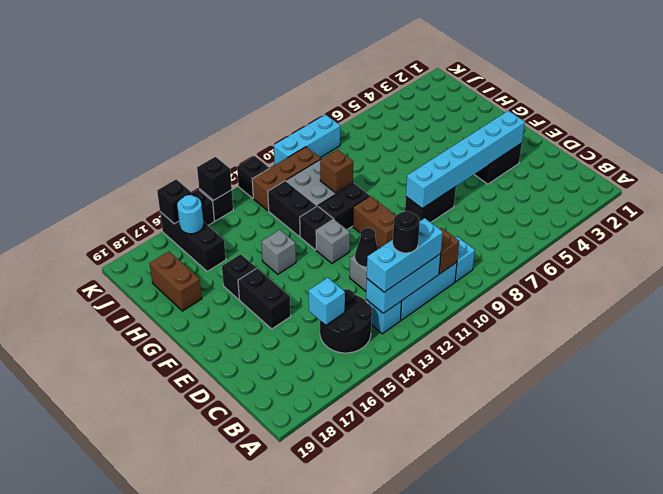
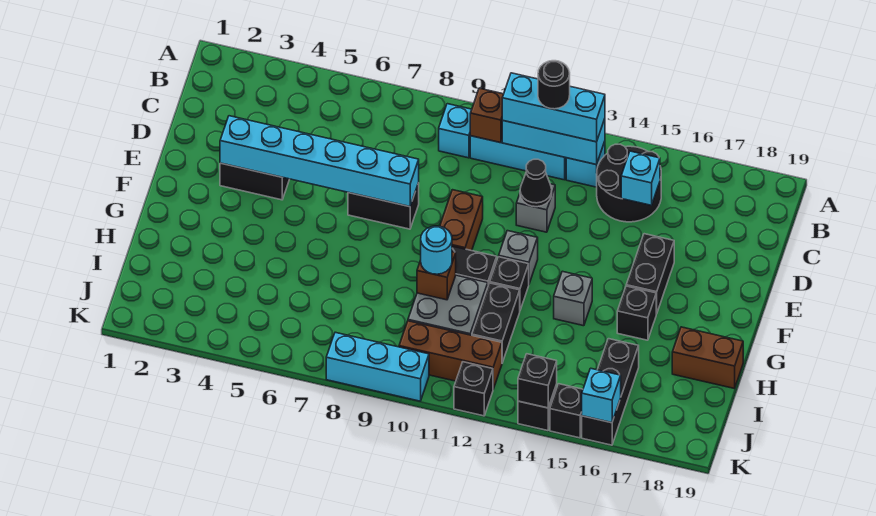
brown brick H18:I18 level 1 -> brown brick H18:H19 level 1
cyan round brick J16 level 2 -> cyan round brick H10 level 3
black brick K16 level 2 -> cyan brick K16 level 2

